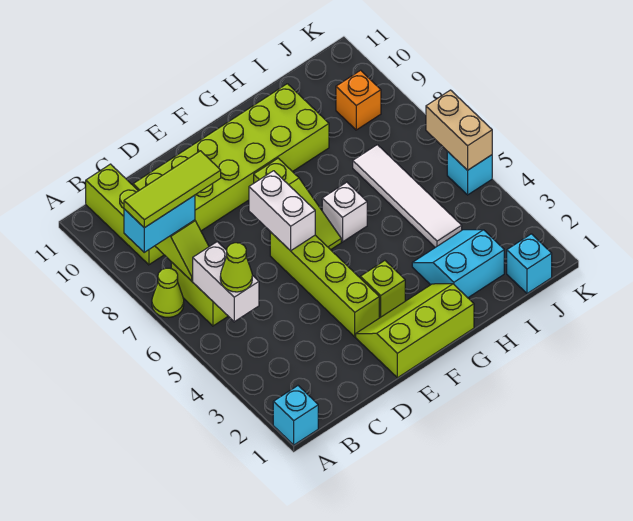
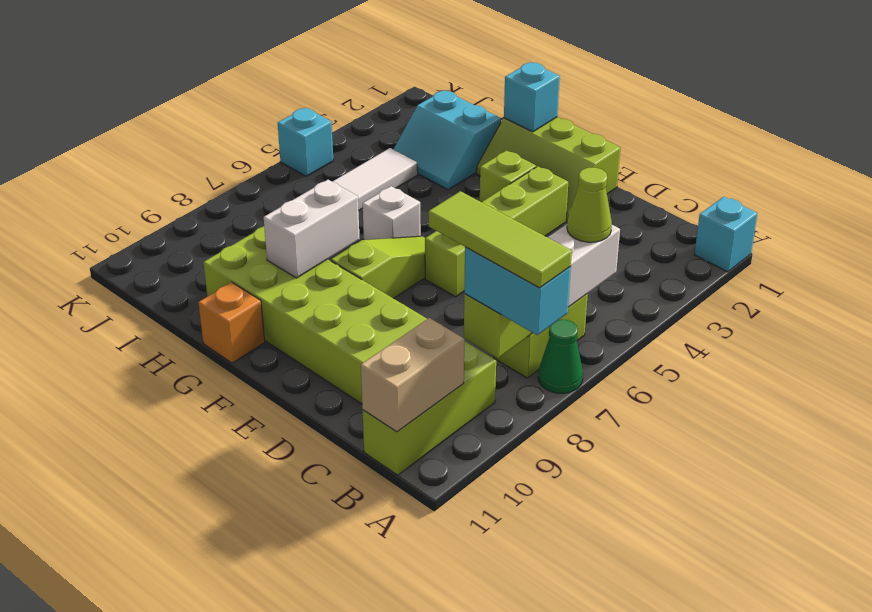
lime cone A7 level 1 -> green cone A7 level 1
white brick E6:E7 level 2 -> white brick G8:G9 level 2
cyan brick J1 level 1 -> cyan brick G1 level 2
orange brick J9 level 1 -> orange brick G11 level 1
tan brick K5:K6 level 2 -> tan brick B10:B11 level 2

